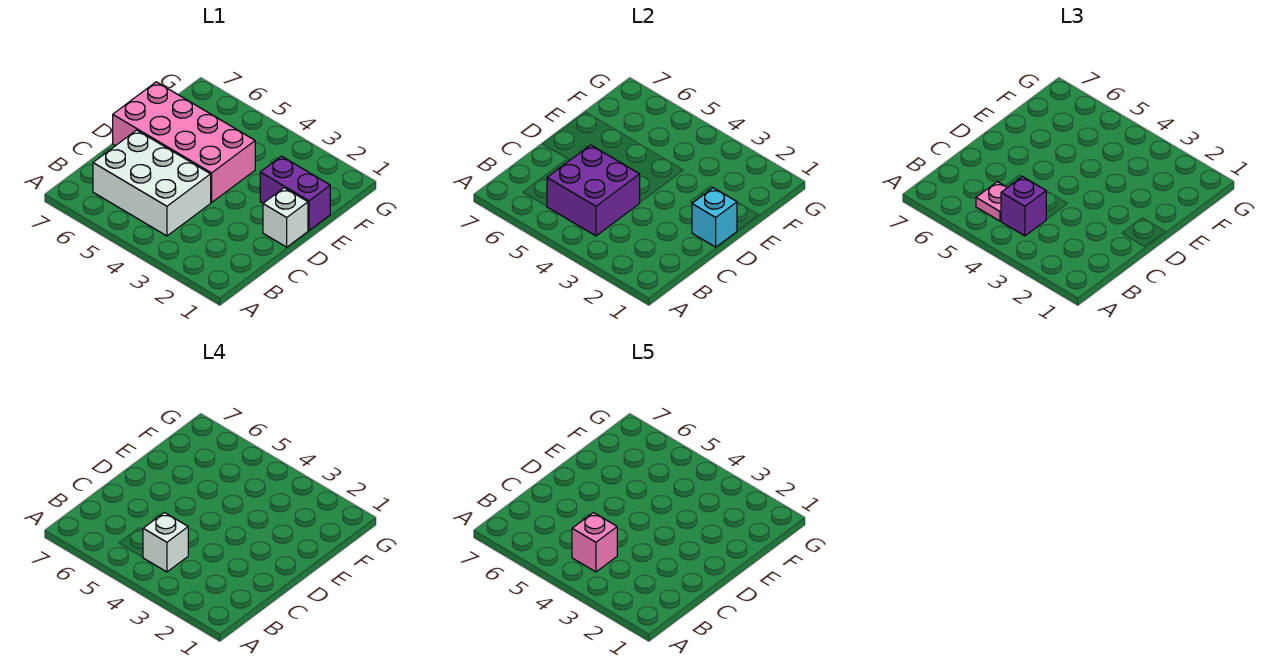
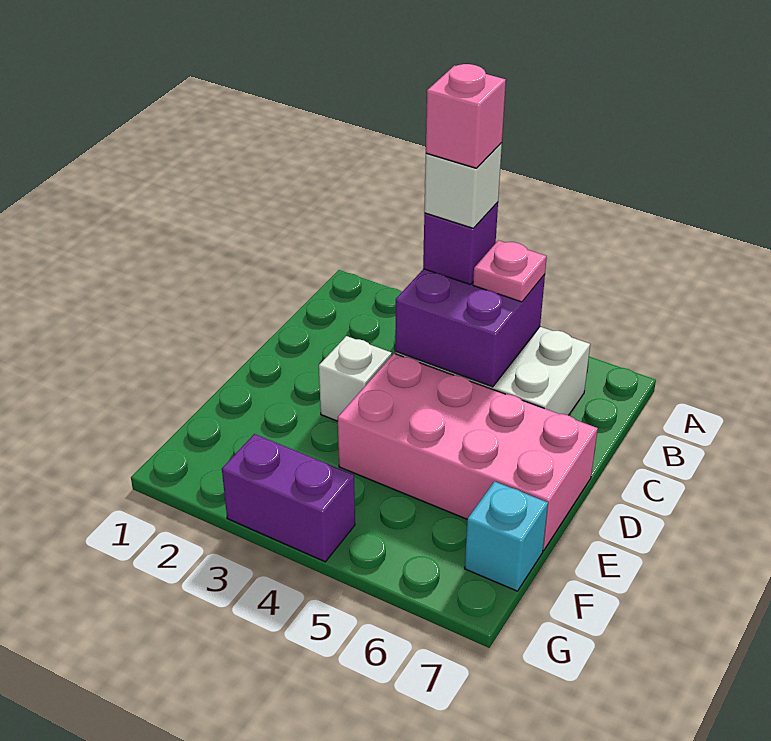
white brick D1 level 1 -> white brick D3 level 1
cyan brick D1 level 2 -> cyan brick F7 level 1
purple brick E1:E2 level 1 -> purple brick G3:G4 level 1

